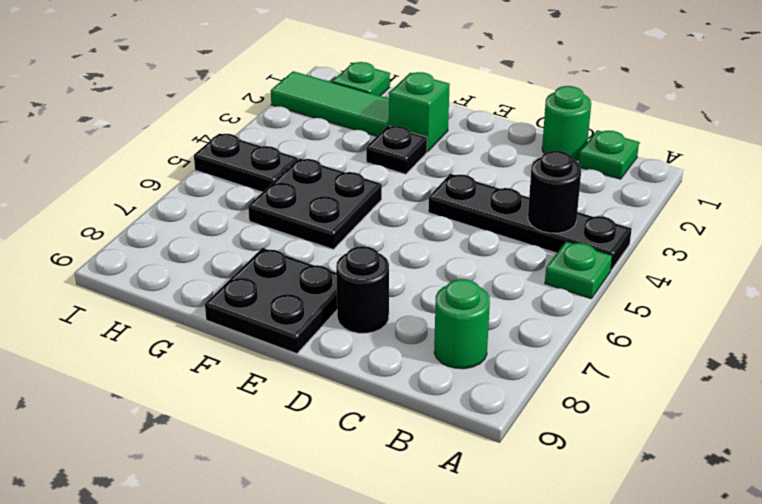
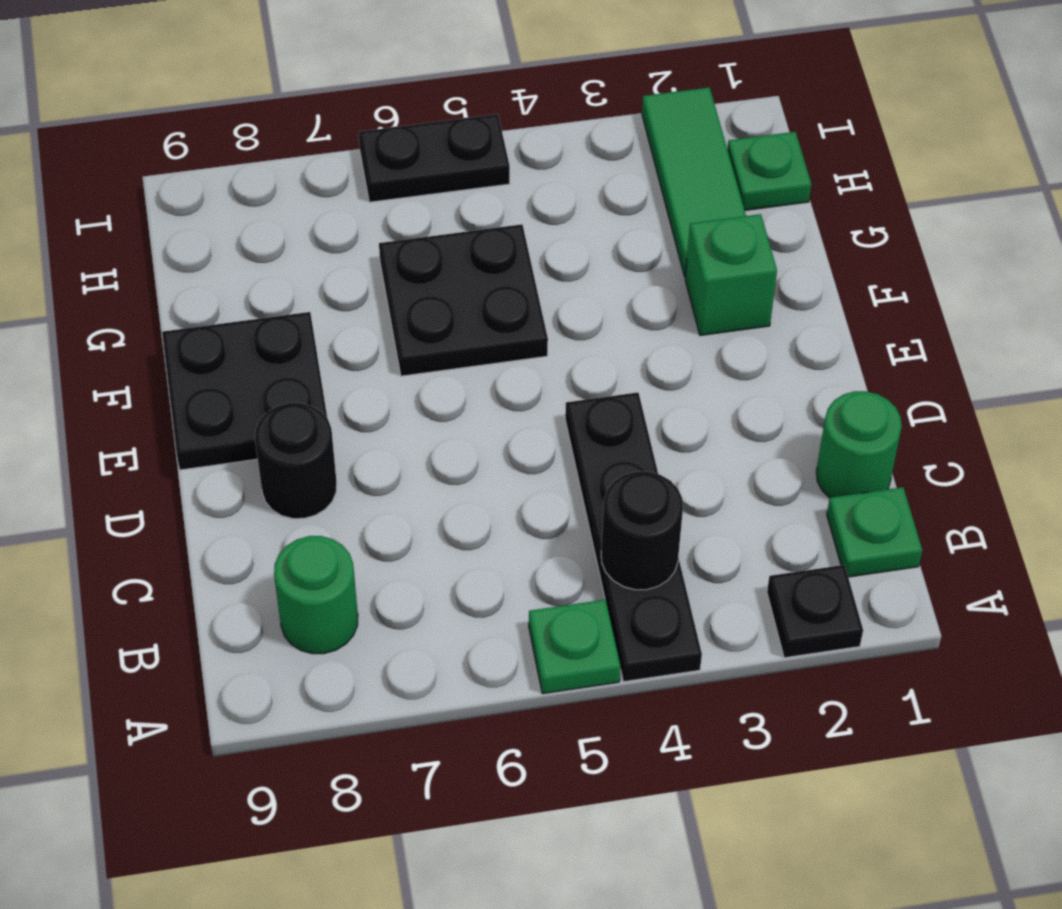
black plate F3 level 1 -> black plate A2 level 1
black plate H5:I5 level 1 -> black plate I5:I6 level 1

